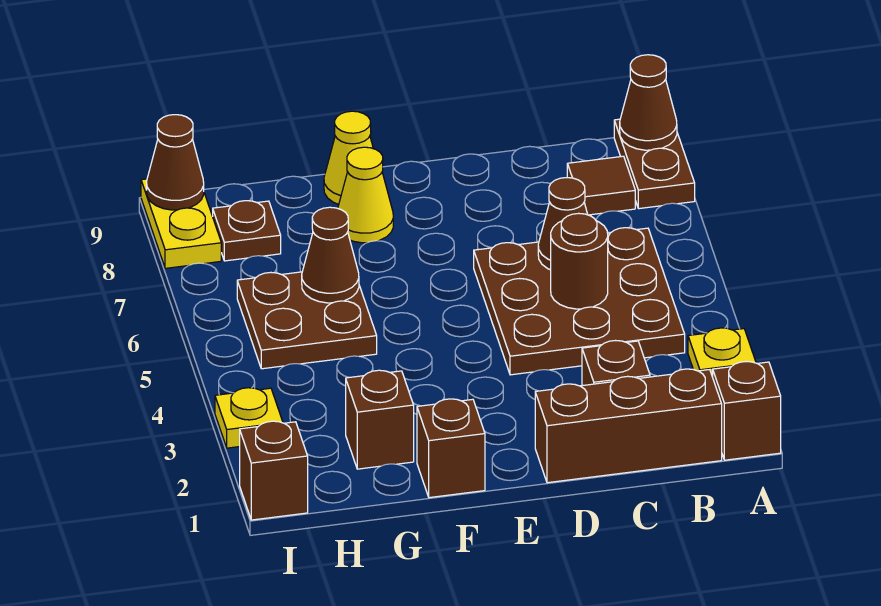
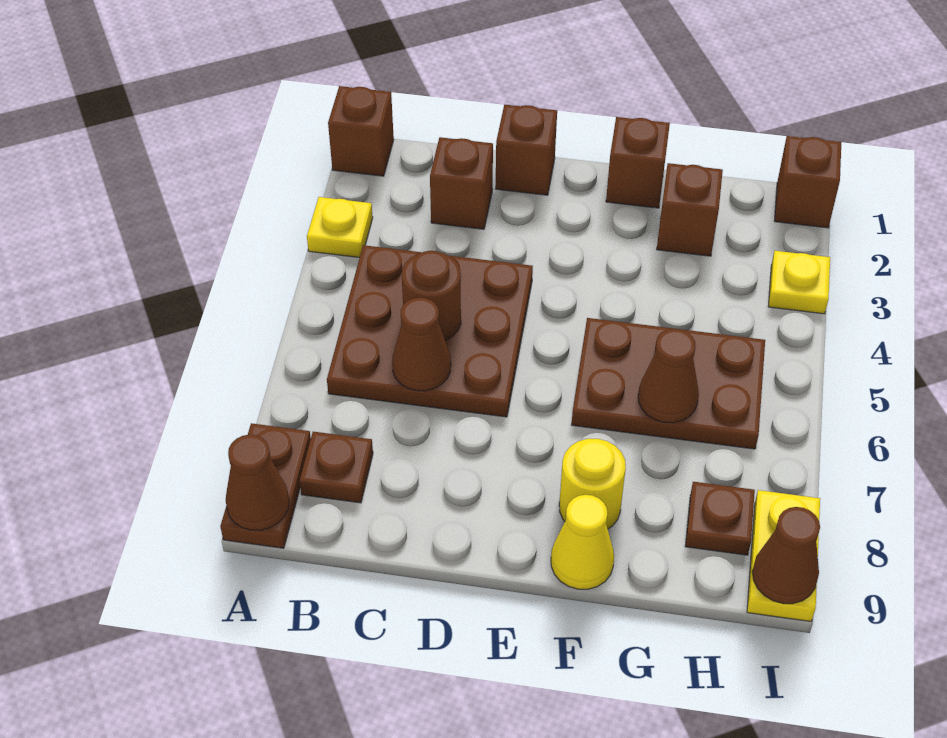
brown brick B1:D1 level 1 -> brown brick D1 level 1
brown tile B8 level 1 -> brown plate B8 level 1
yellow cone F8 level 1 -> yellow round brick F8 level 1
brown plate G5:H6 level 1 -> brown plate F5:H6 level 1

